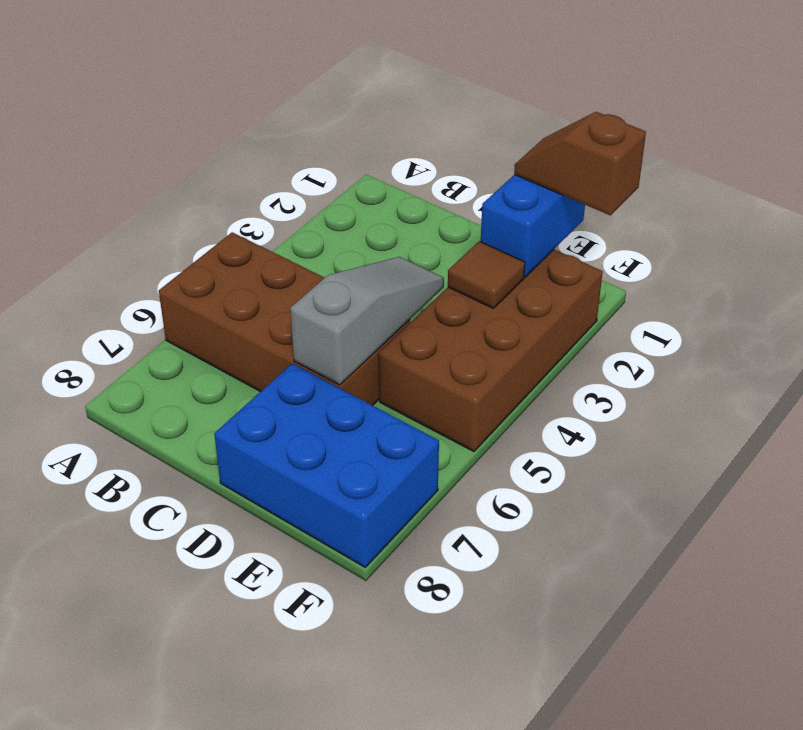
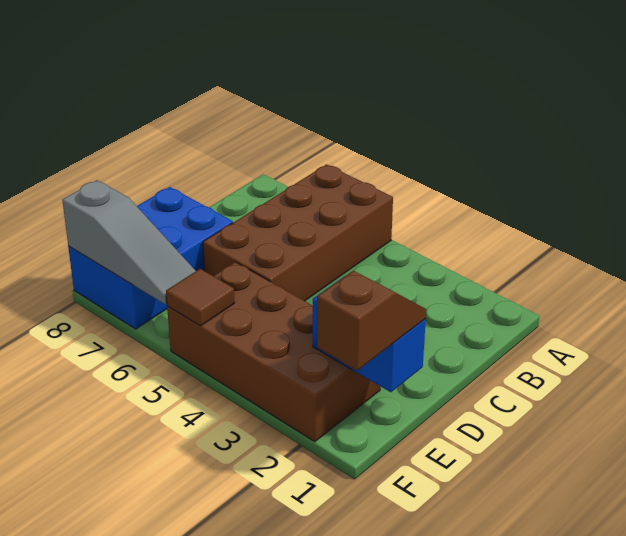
grey slope D4:D6 level 2 top 6 -> grey slope F6:F8 level 2 top 8
brown tile E3 level 2 -> brown tile F5 level 2

